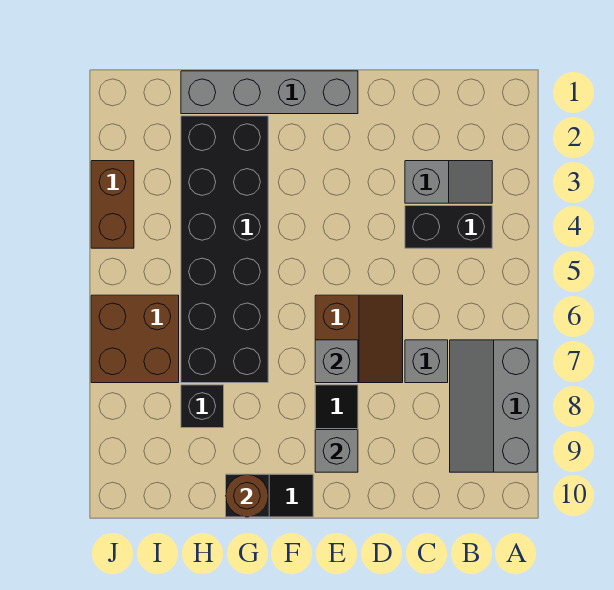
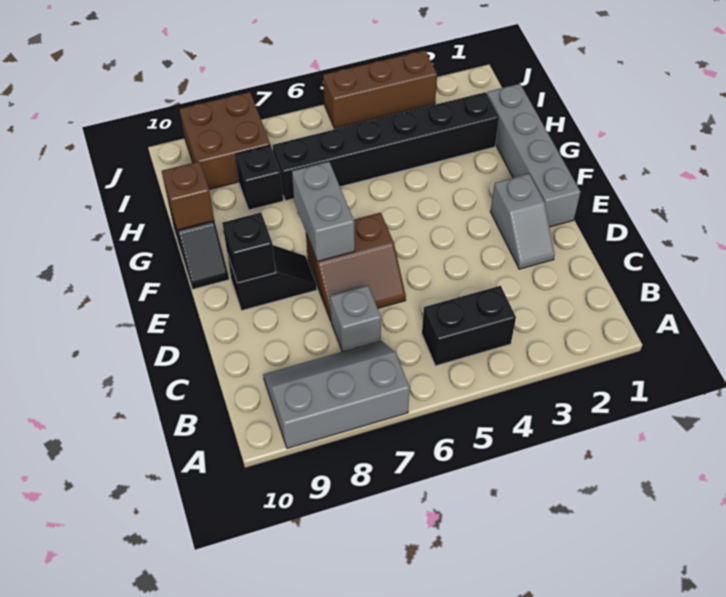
grey slope B3:C3 level 1 top C -> grey slope D2:E2 level 1 top E
black brick B4:C4 level 1 -> black brick B4:B5 level 1
grey brick E7 level 2 -> grey brick E7:F7 level 2
grey brick E9 level 2 -> black brick E9 level 2
black brick G2:H7 level 1 -> black brick H2:H7 level 1
brown round brick G10 level 2 -> brown brick G10 level 2
brown brick I6:J7 level 1 -> brown brick I8:J9 level 1
brown brick J3:J4 level 1 -> brown brick J3:J5 level 1

